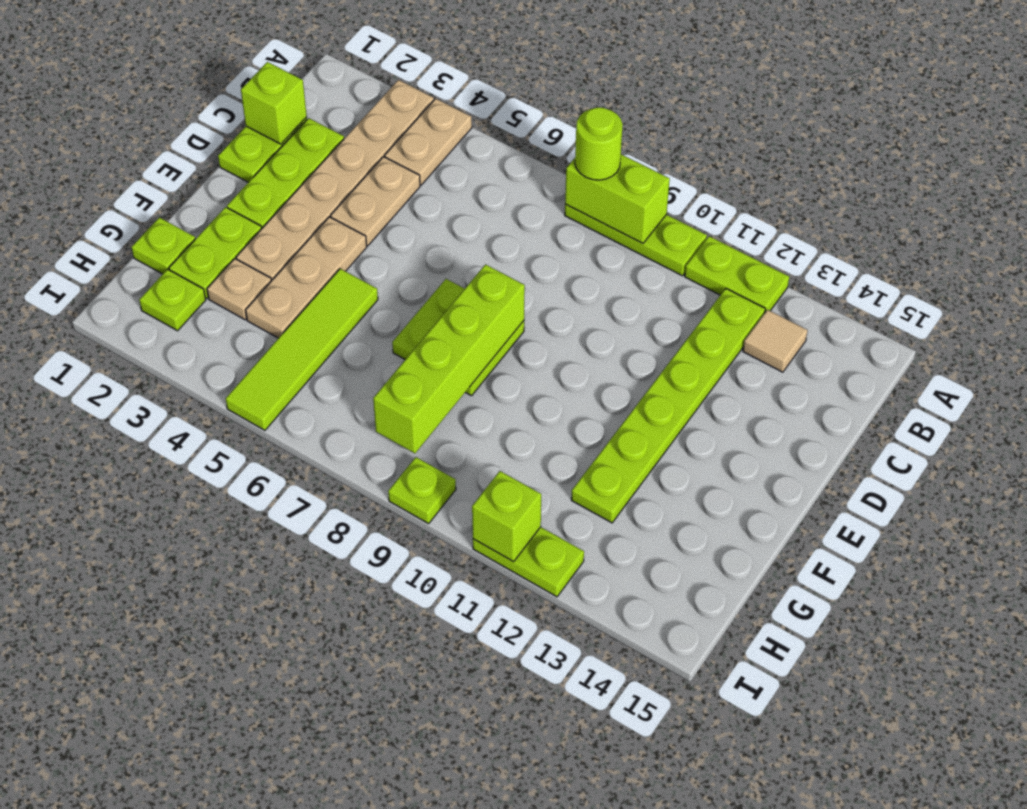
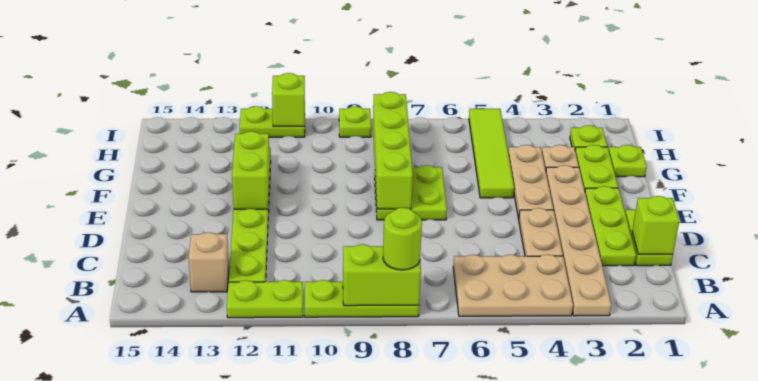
tan plate A4:B4 level 1 -> tan plate A4:B6 level 1
tan tile B13 level 1 -> tan brick B13 level 1
none -> lime brick E12:F12 level 2

